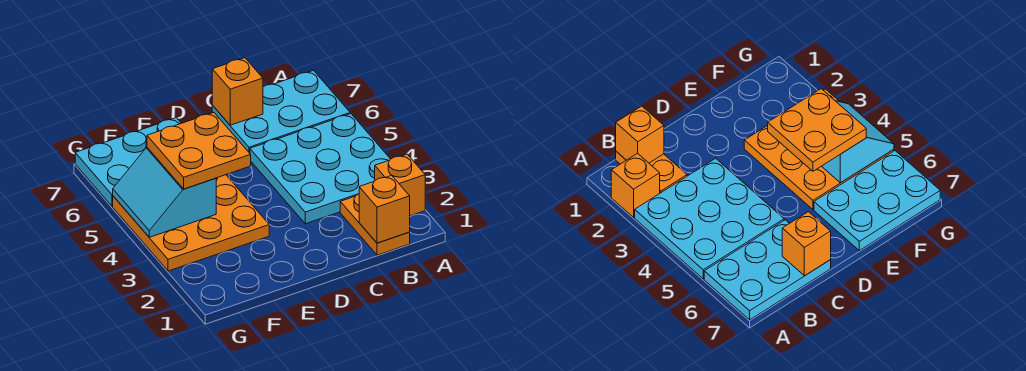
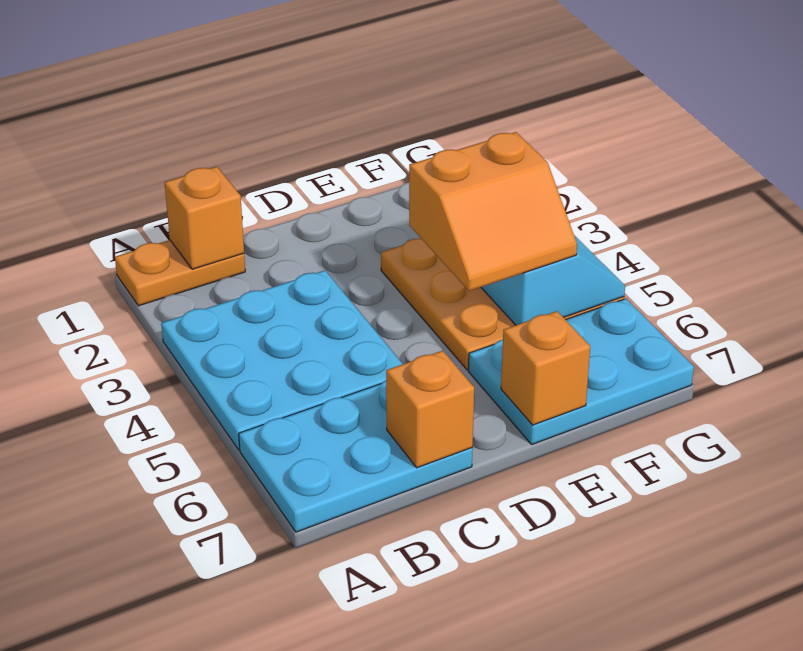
orange brick A2 level 1 -> orange brick E7 level 2
orange plate B1:B2 level 1 -> orange plate A1:B1 level 1
orange plate E4:F5 level 3 -> orange slope E4:F5 level 3 top 4

